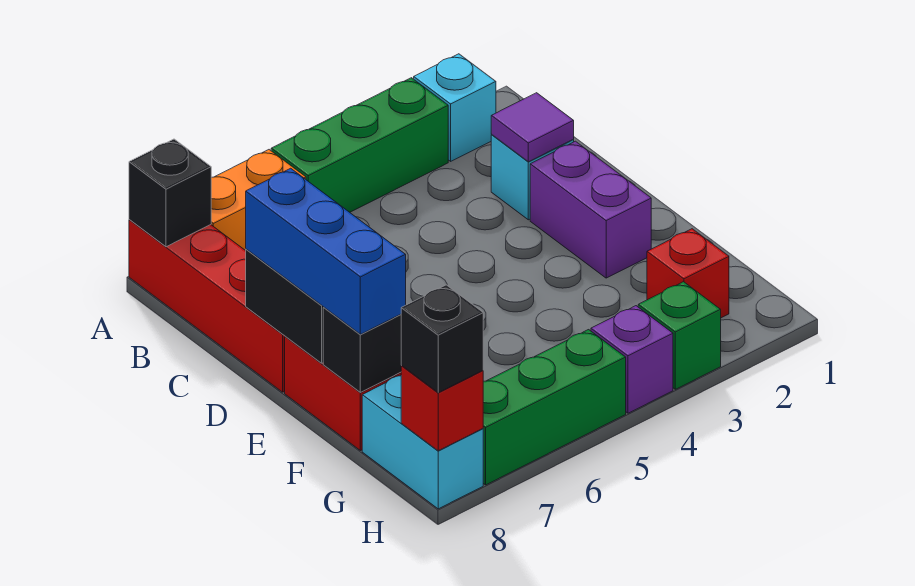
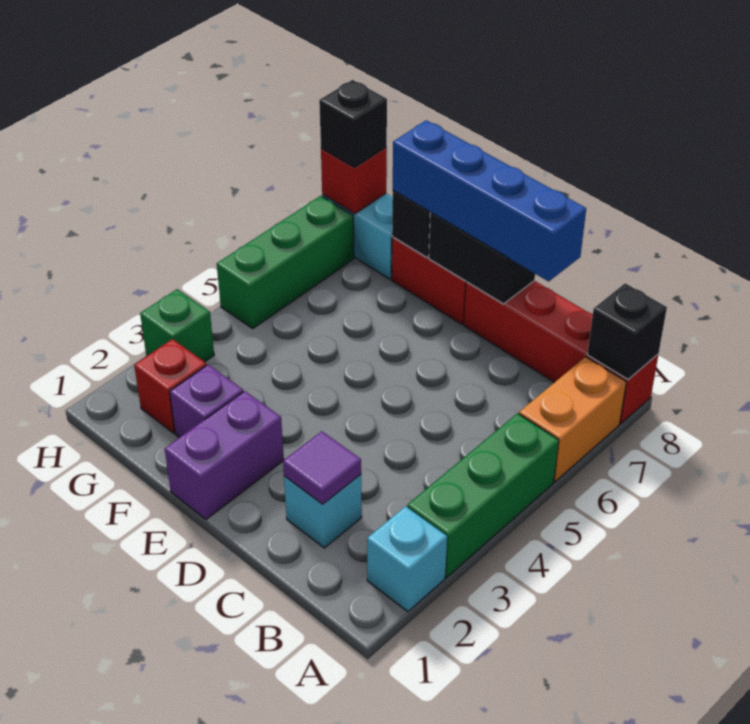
purple brick D2:E2 level 1 -> purple brick E1:E2 level 1
blue brick D8:F8 level 3 -> blue brick C8:F8 level 3
purple brick H4 level 1 -> purple brick F2 level 1

